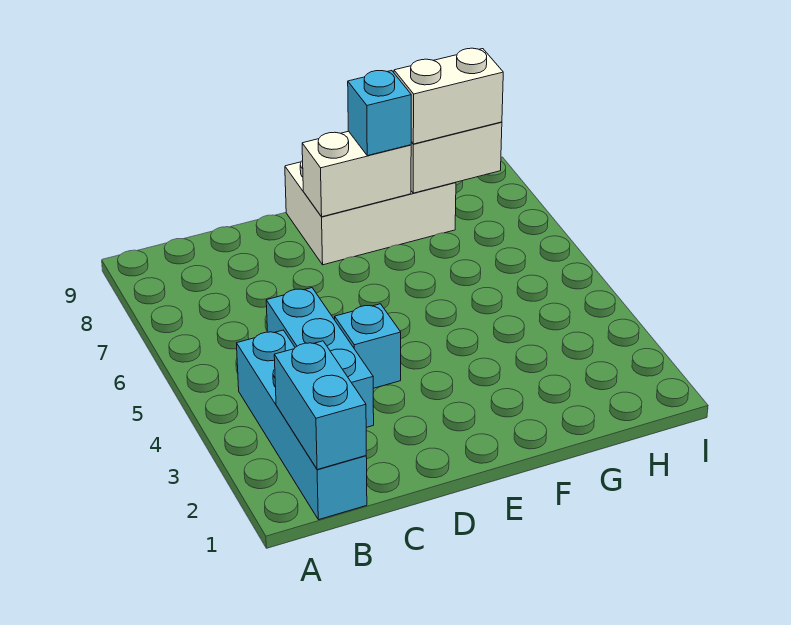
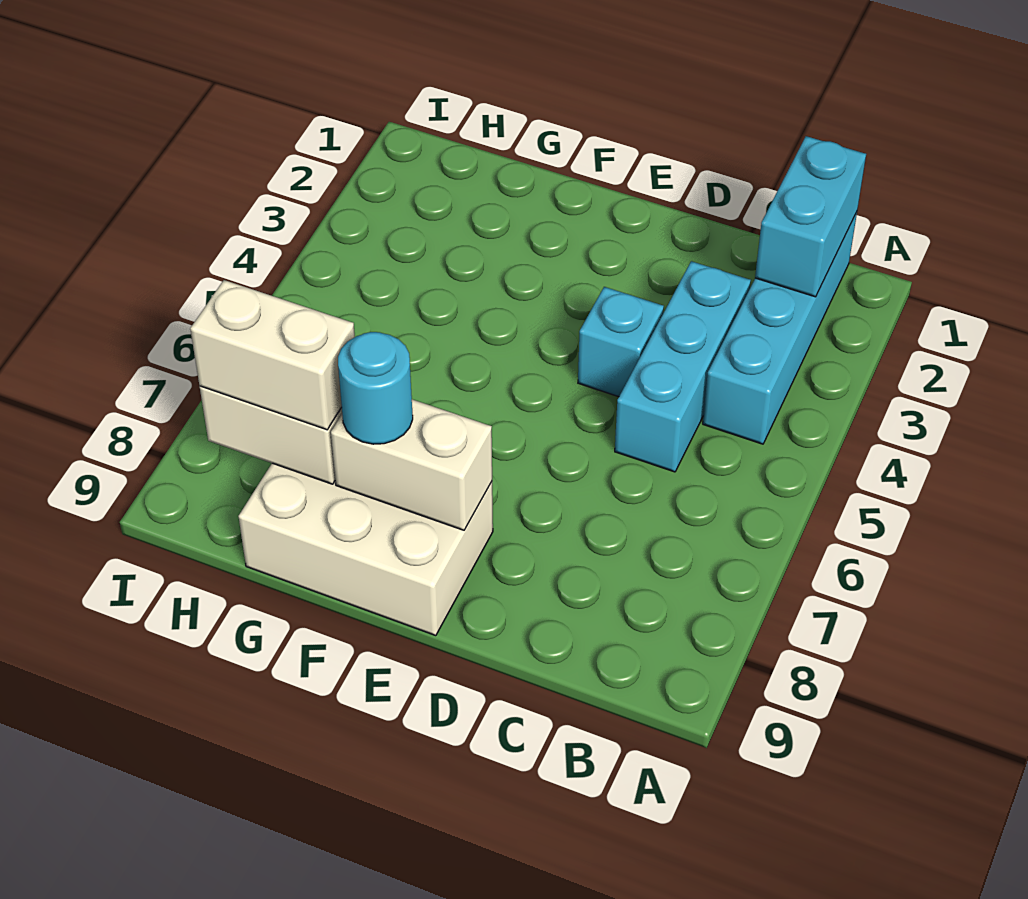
cyan brick F8 level 3 -> cyan round brick F8 level 3

